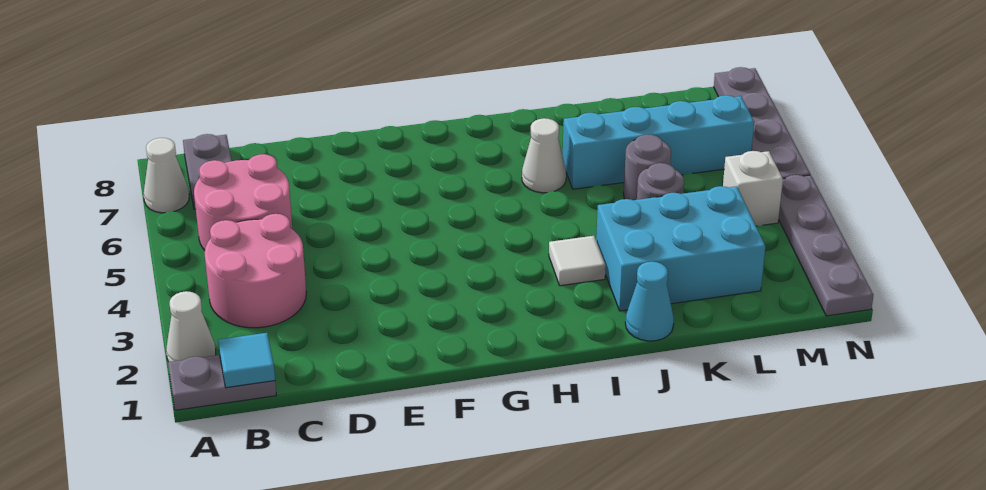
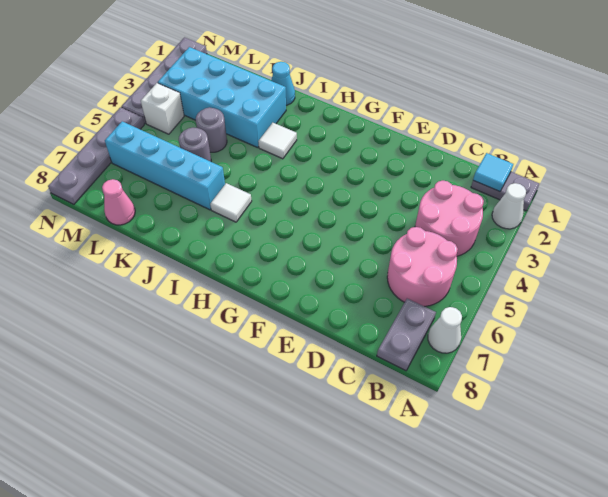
white cone I6 level 1 -> white tile I6 level 1
cyan brick J2:L3 level 1 -> cyan brick J2:M3 level 1
none -> pink cone L8 level 1

